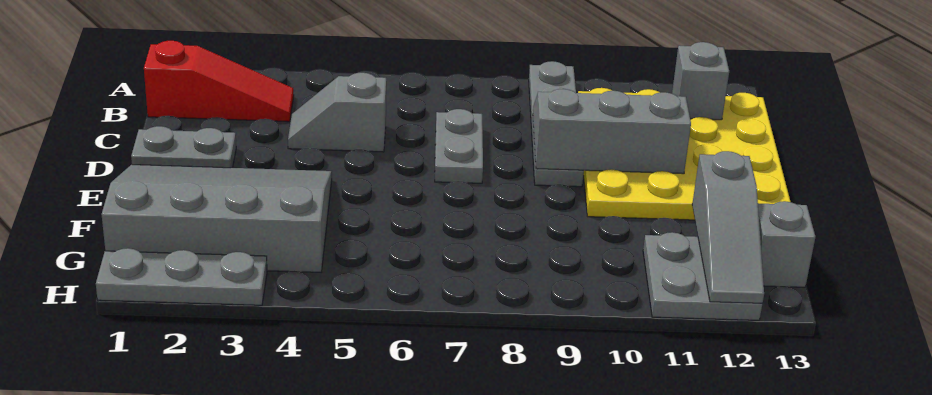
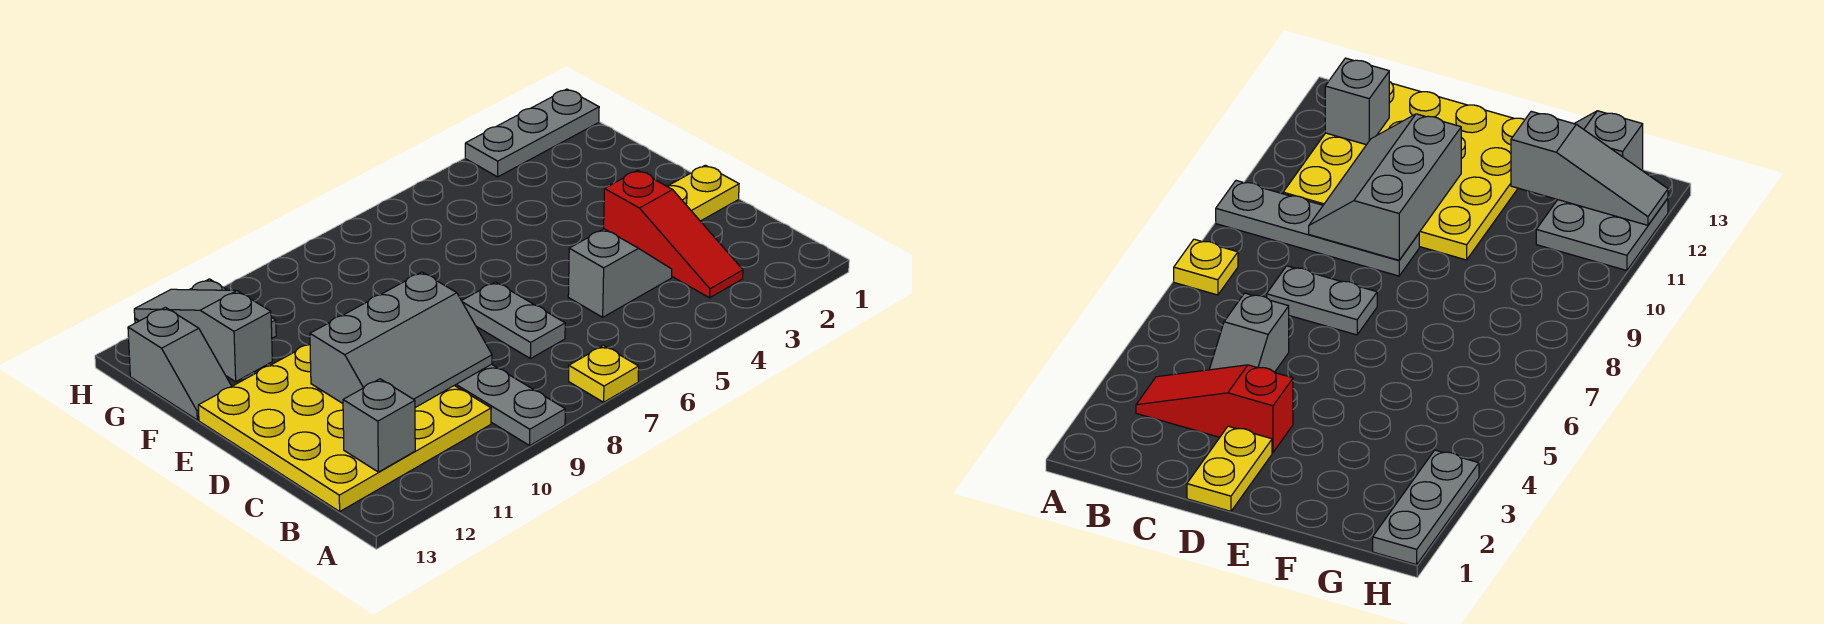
none -> yellow plate A7 level 1
red slope B1:B3 level 1 top 1 -> red slope B3:D3 level 1 top D
grey plate D1:D2 level 1 -> yellow plate D1:D2 level 1
grey slope E1:G4 level 1 top G -> none

